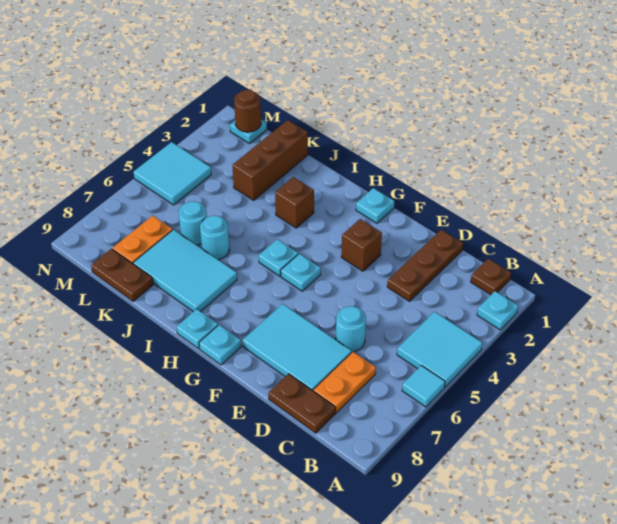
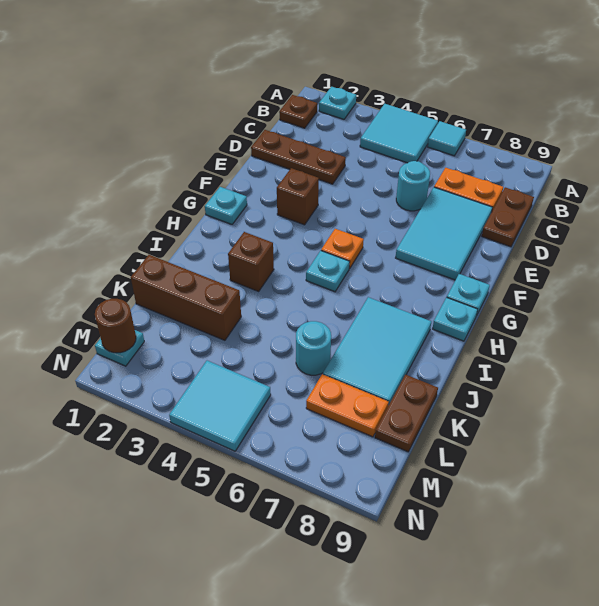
cyan plate G5 level 1 -> orange plate G5 level 1
cyan round brick J6 level 1 -> none

